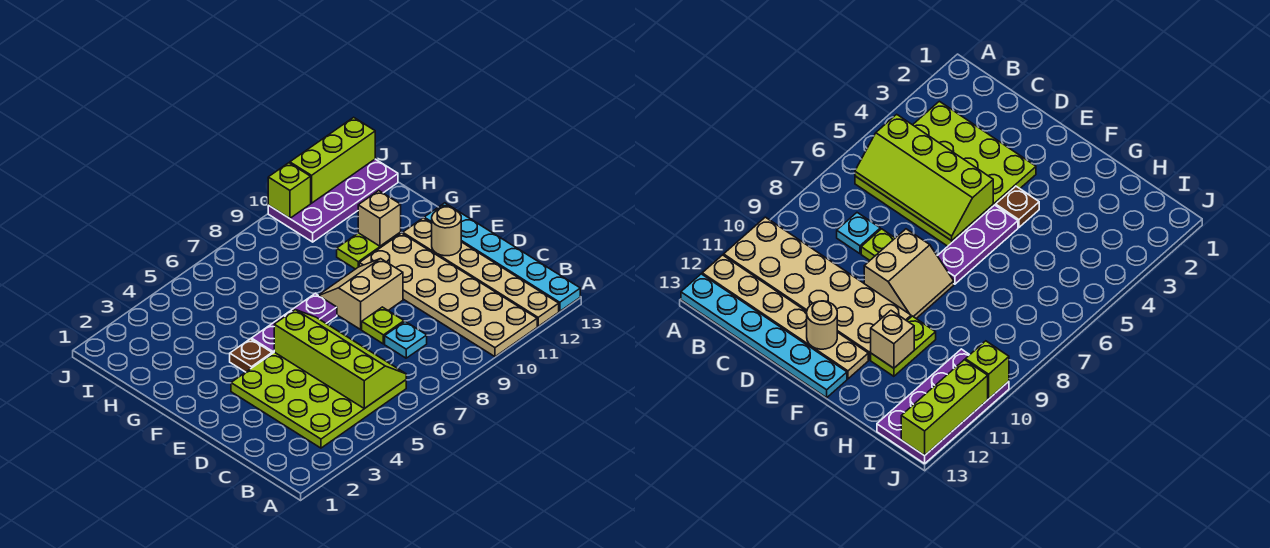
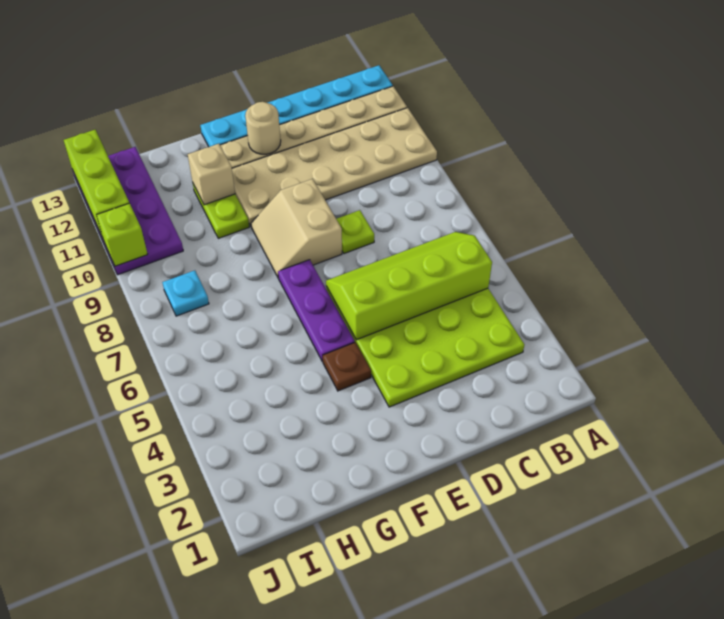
cyan plate C8 level 1 -> cyan plate I8 level 1

